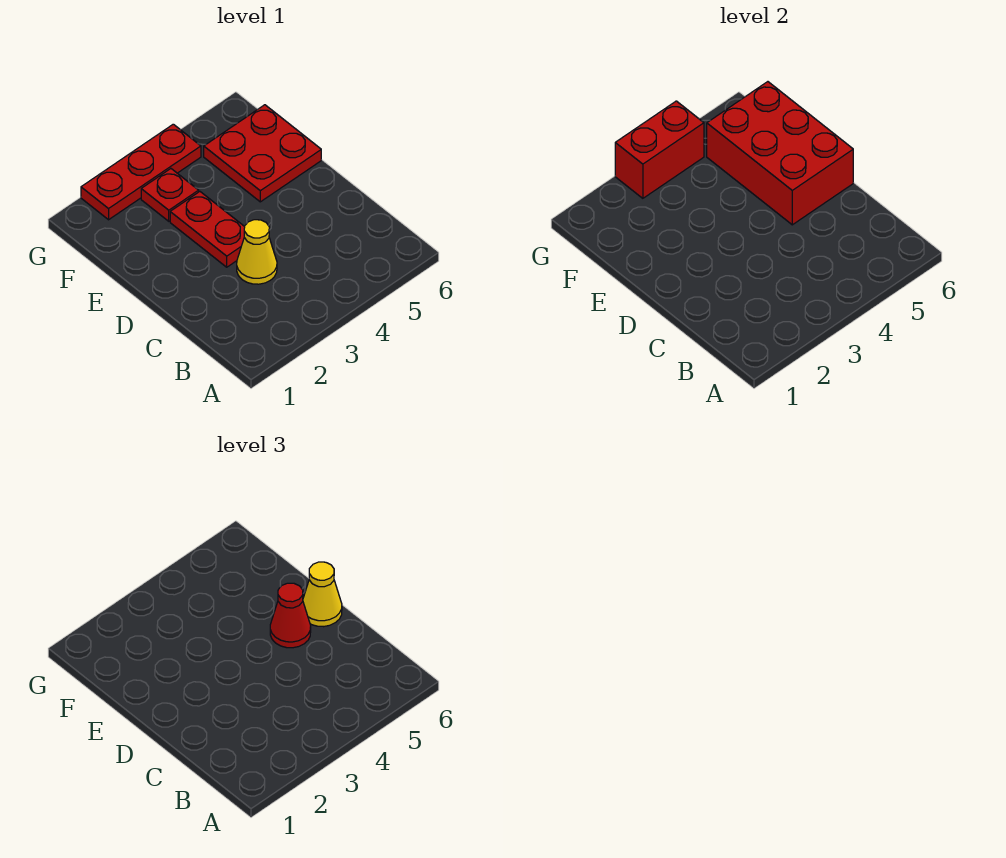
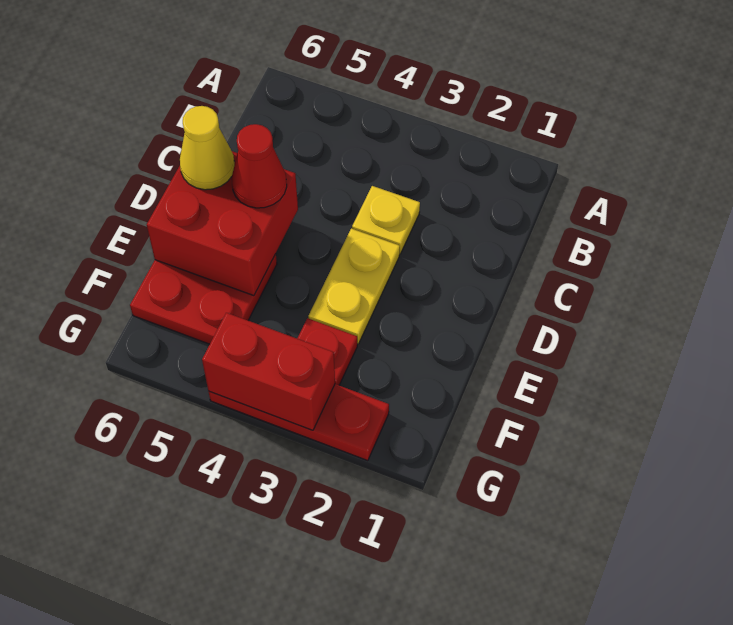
yellow cone C3 level 1 -> yellow plate C3 level 1
red plate D3:E3 level 1 -> yellow plate D3:E3 level 1
red brick D5:F6 level 2 -> red brick D5:E6 level 2

